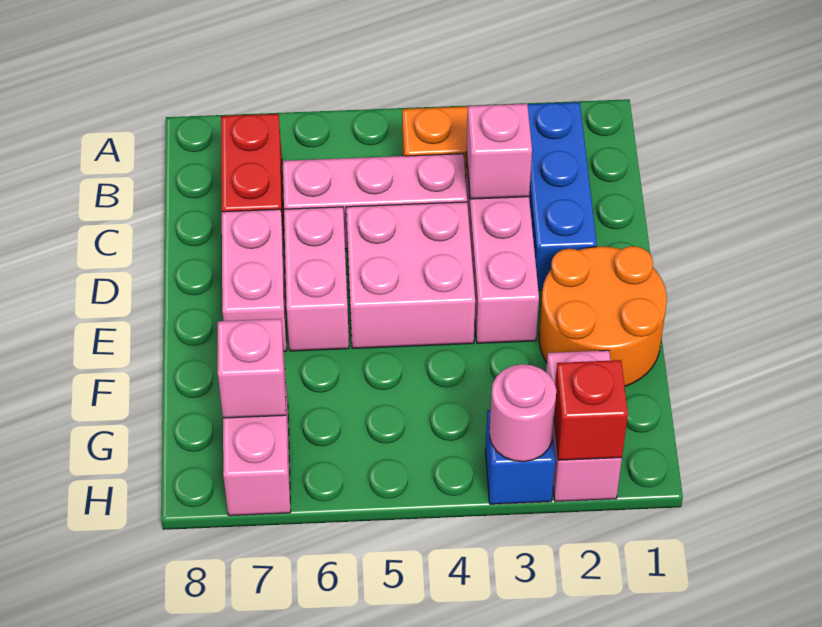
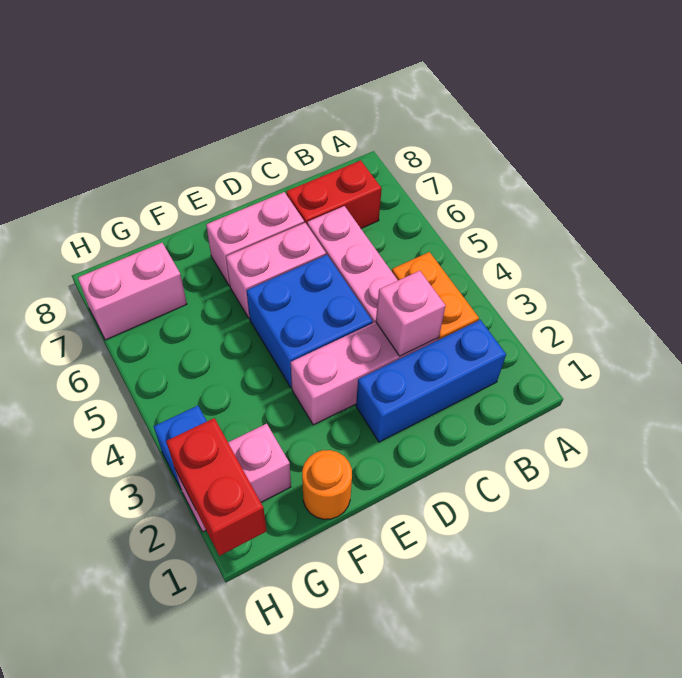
pink brick D4:E5 level 1 -> blue brick D4:E5 level 1
orange round brick E1:F2 level 1 -> orange round brick F1 level 1
pink brick G7 level 2 -> none
red brick H2 level 2 -> red brick H1:H2 level 2
pink round brick H3 level 2 -> none

